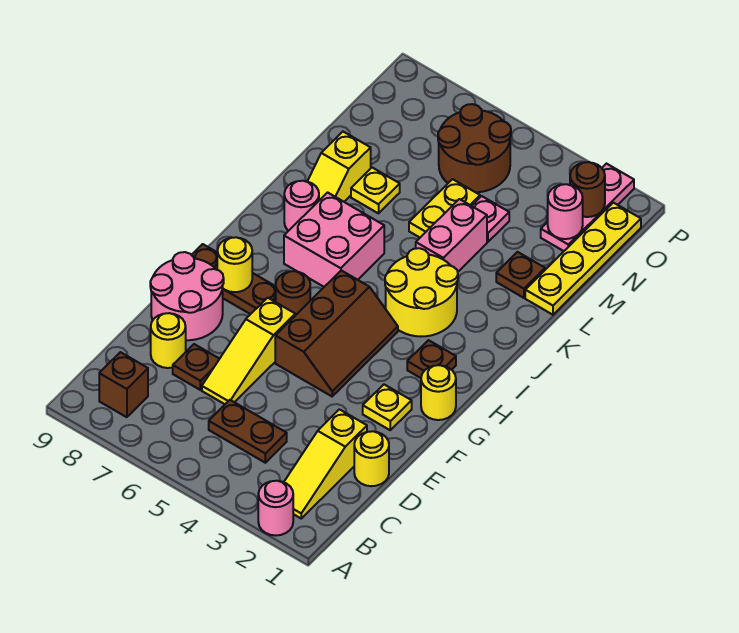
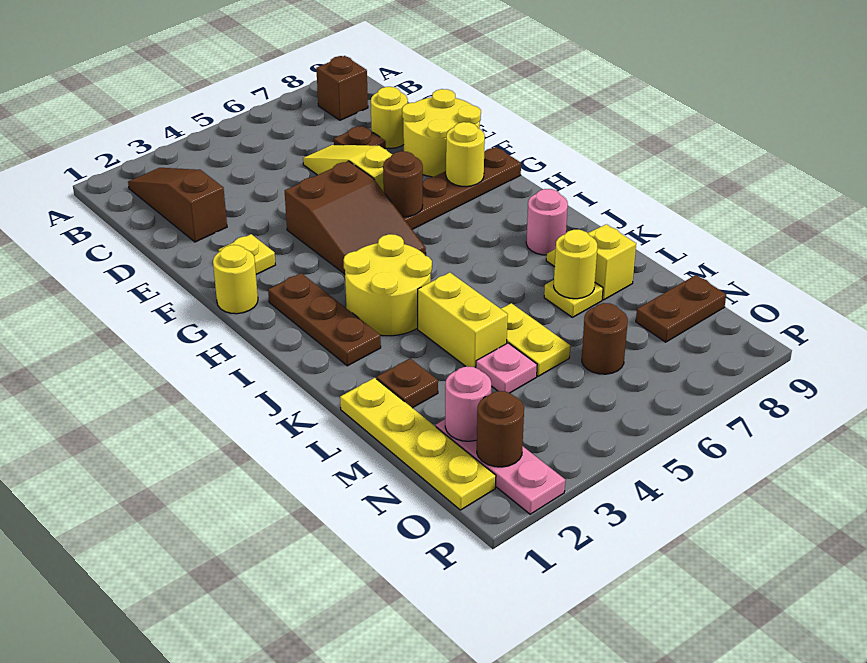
pink round brick A2 level 1 -> none
yellow slope B2:D2 level 1 top D -> brown slope B2:D2 level 1 top D
brown plate C4:C5 level 1 -> brown plate N8:N9 level 1
yellow round brick D1 level 1 -> yellow round brick L7 level 2
pink round brick E8:F9 level 1 -> yellow round brick E8:F9 level 1
brown slope F4:H5 level 1 top 5 -> brown slope F4:H5 level 1 top F
brown plate H2 level 1 -> brown plate H2:J2 level 1
pink brick I6:J7 level 1 -> none
pink brick K4:L4 level 1 -> yellow brick K4:L4 level 1
brown round brick N5:O6 level 1 -> brown round brick N6 level 1

